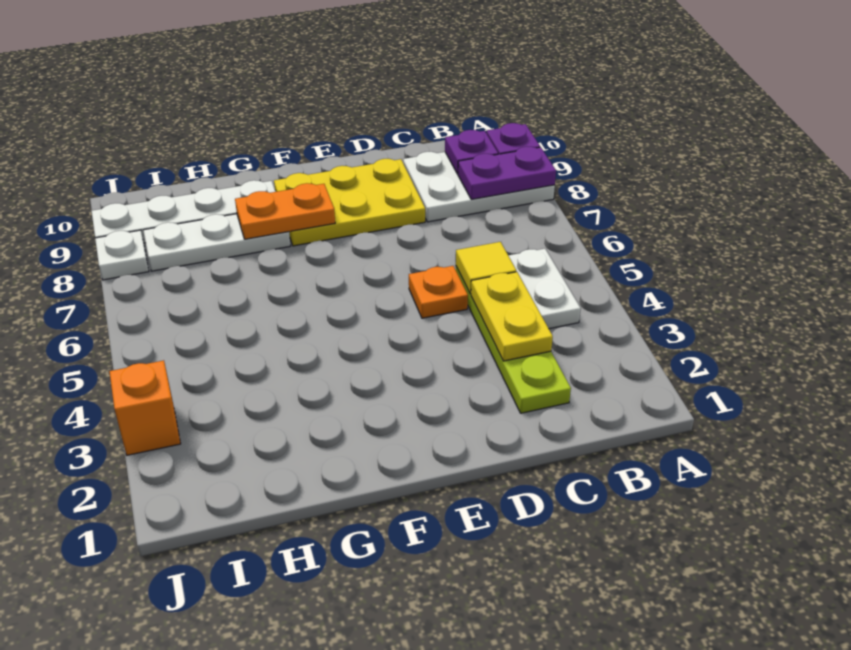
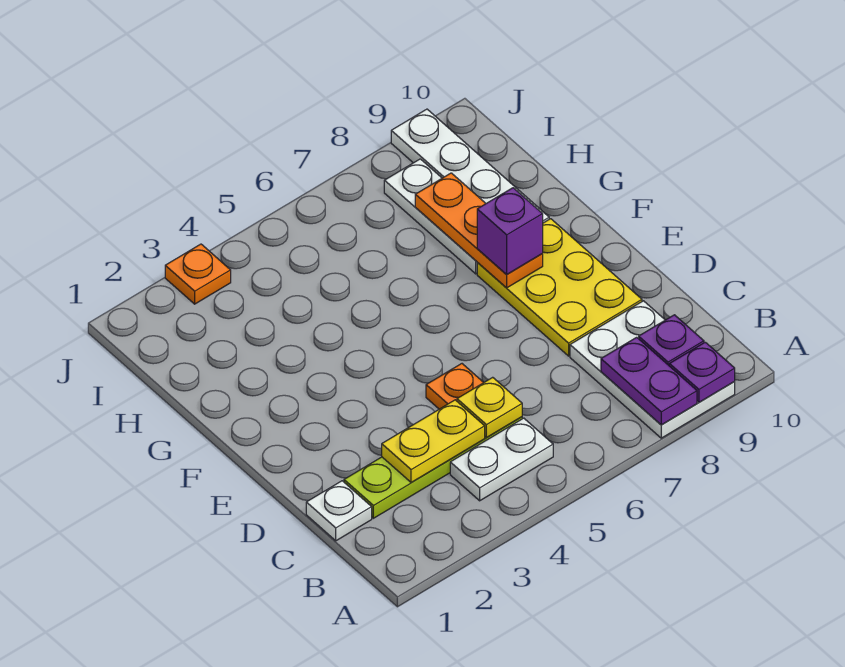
yellow tile C5 level 2 -> yellow plate C5 level 2
orange plate F8:G8 level 2 -> orange plate F8:H8 level 2
none -> purple brick F8 level 3
orange brick J3 level 1 -> orange plate J3 level 1
white plate J8 level 1 -> white plate C1 level 1

